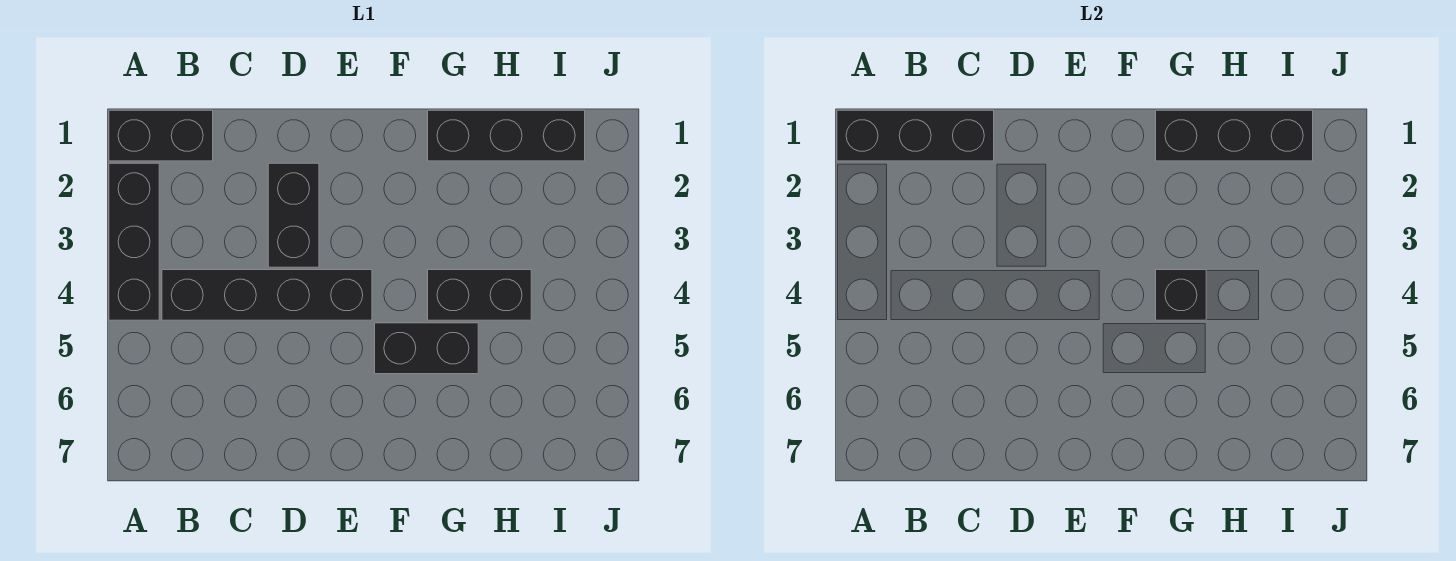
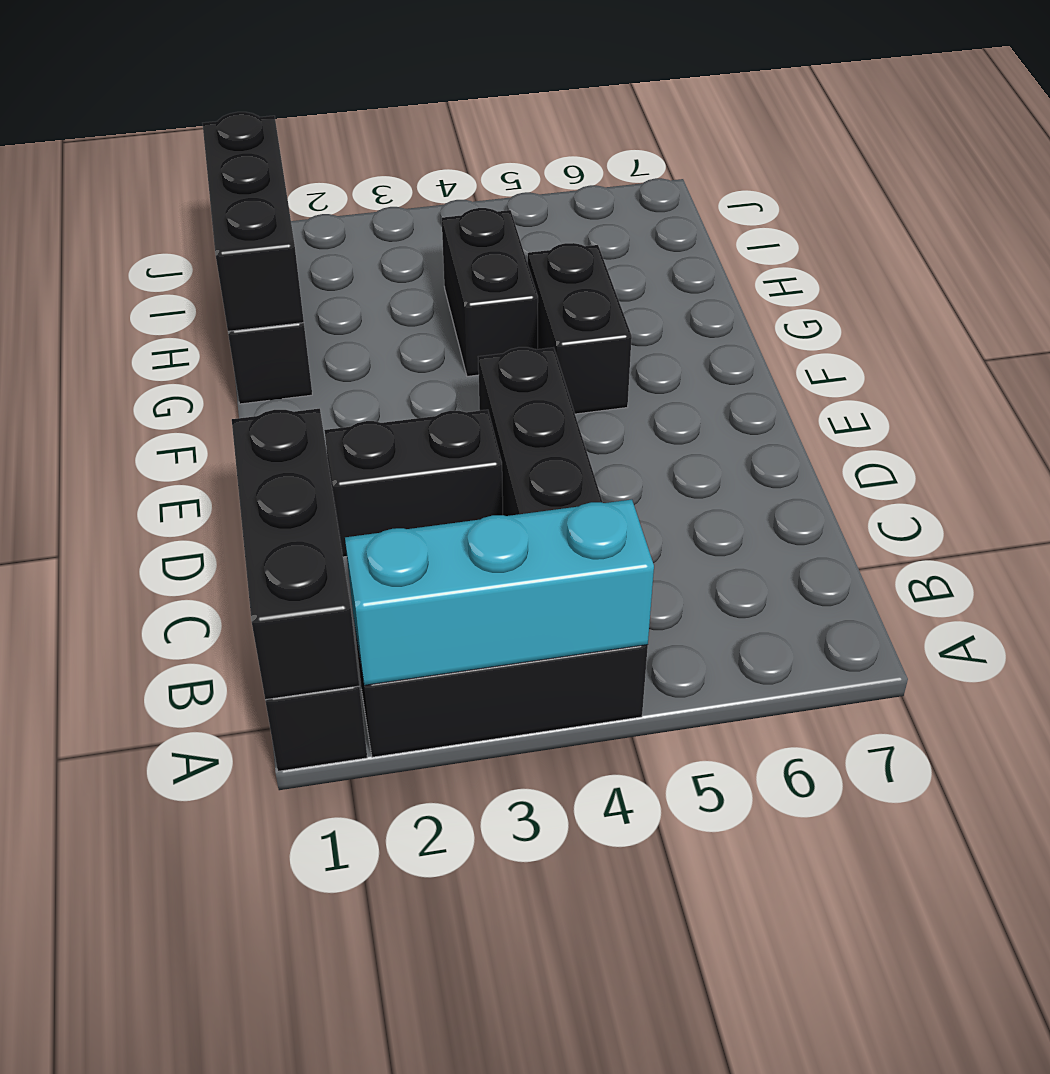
none -> cyan brick A2:A4 level 2
black brick G4 level 2 -> none

